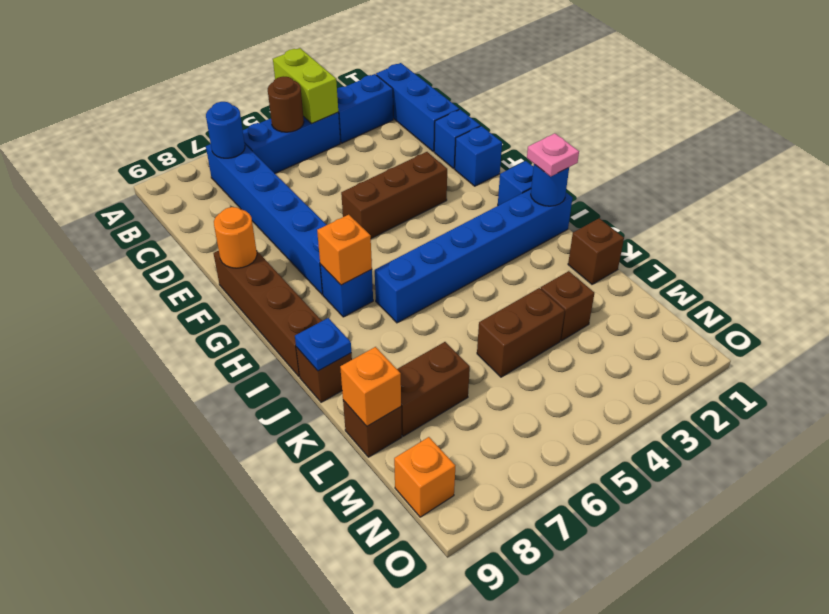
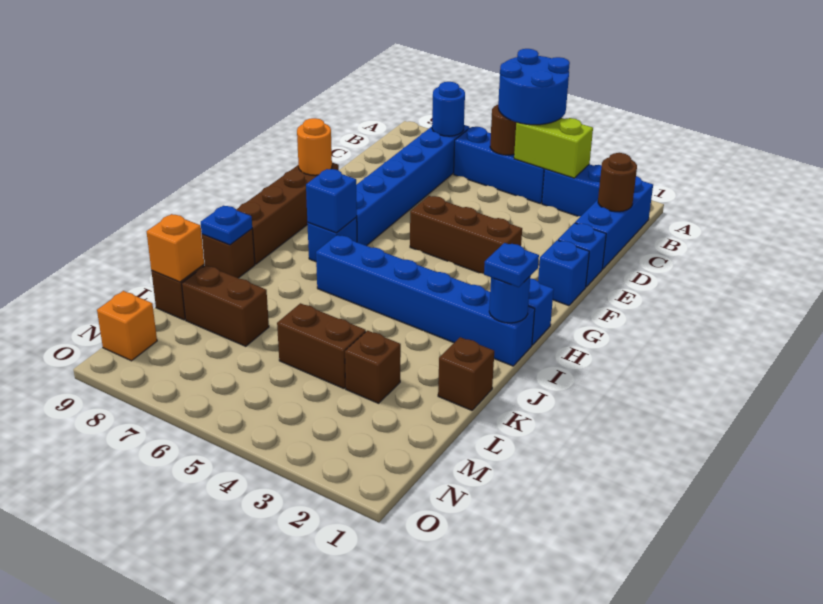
lime brick A4:B4 level 2 -> lime brick B3:B4 level 2
none -> blue round brick A4:B5 level 3
none -> brown round brick C1 level 2
orange brick H7 level 2 -> blue brick H7 level 2
pink plate I1 level 3 -> blue plate I1 level 3

